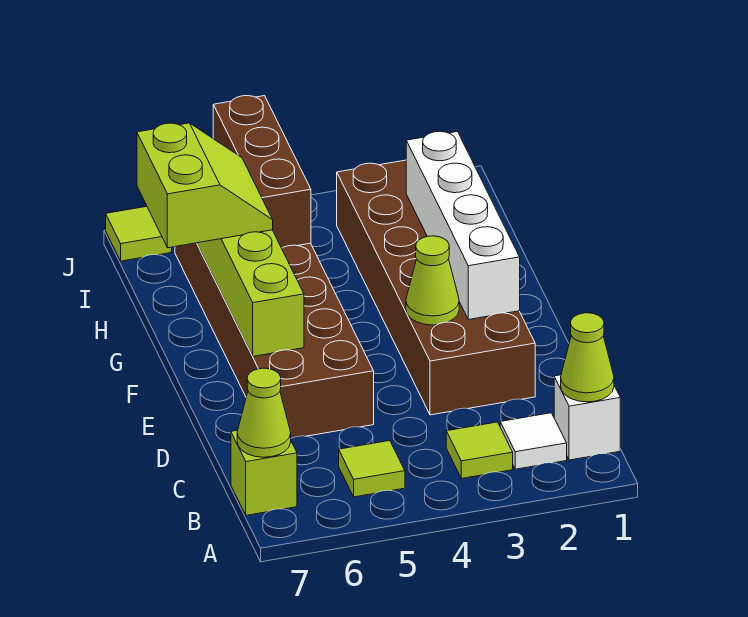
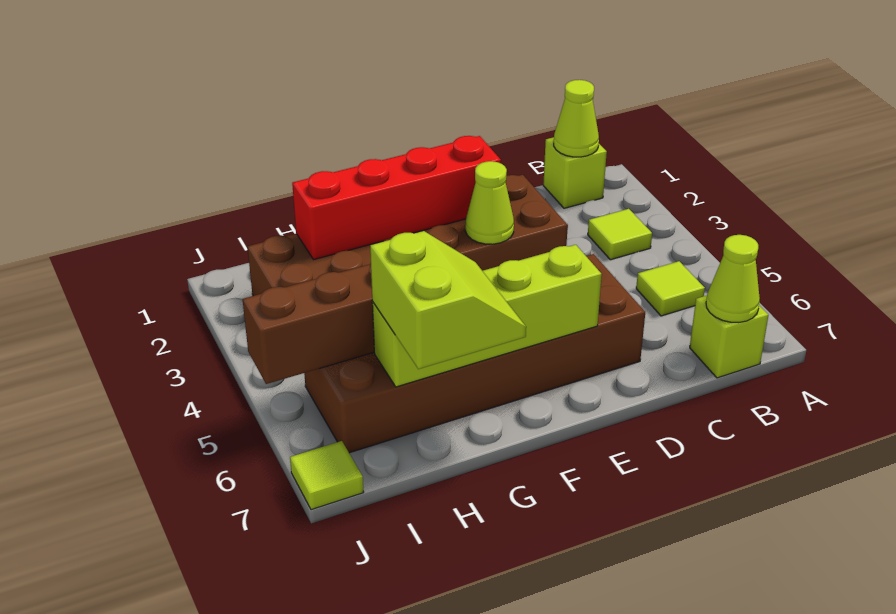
white brick B1 level 1 -> lime brick B1 level 1
white tile B2 level 1 -> none
white brick E2:H2 level 2 -> red brick E2:H2 level 2
lime slope G6:H7 level 3 top 7 -> lime slope G6:H7 level 3 top H

